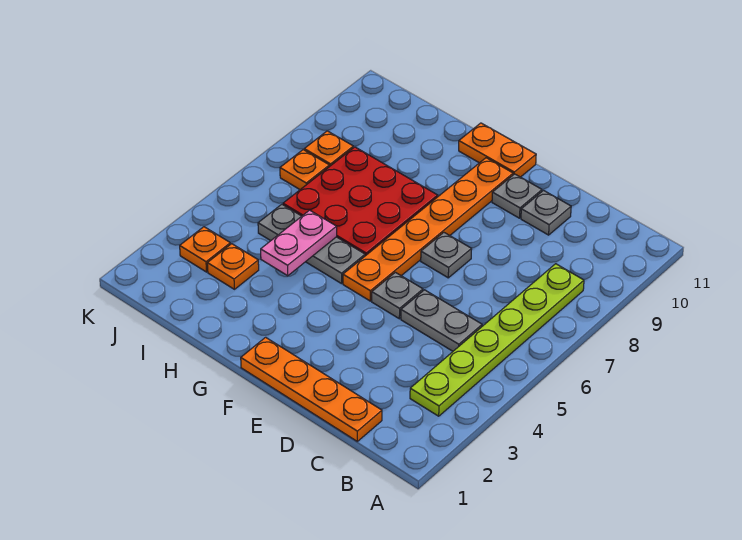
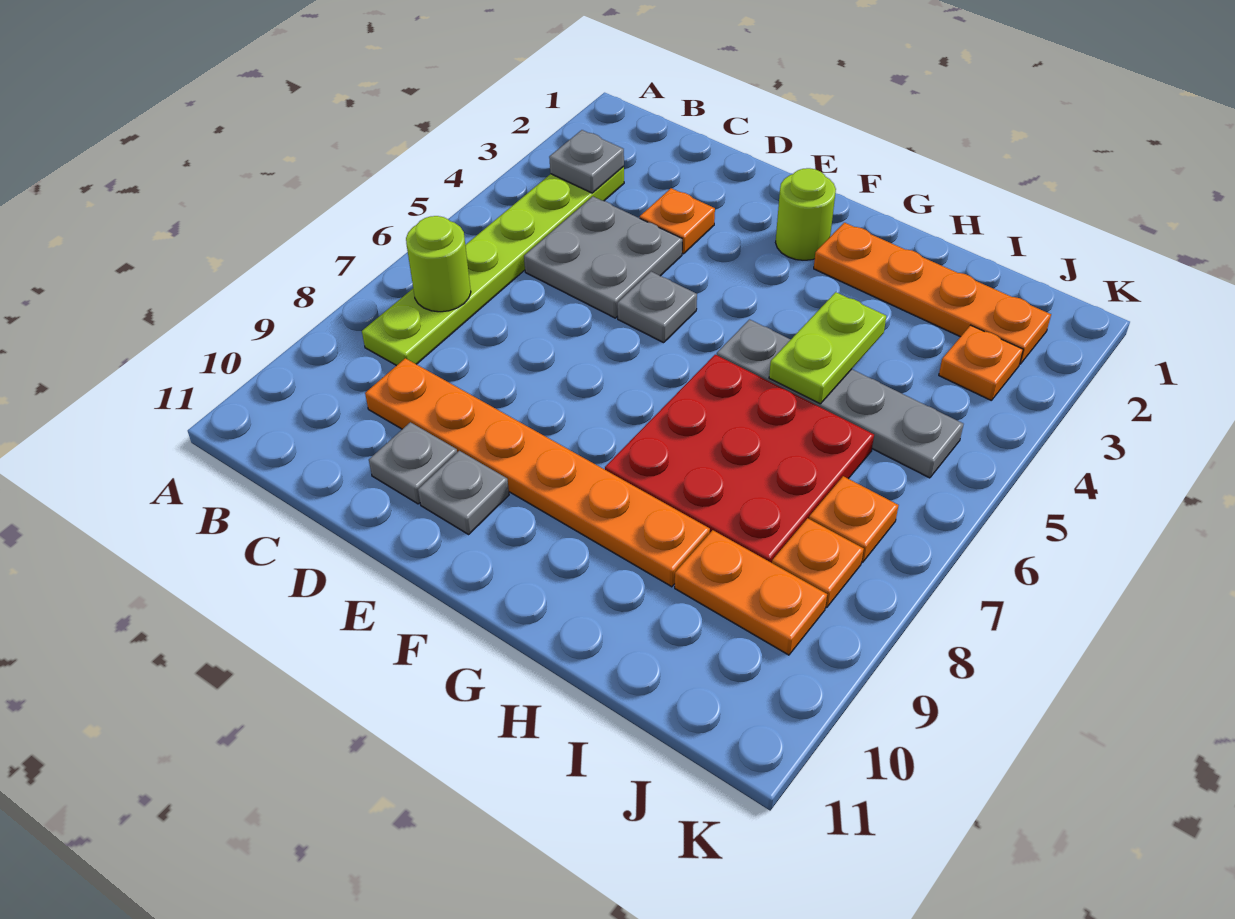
none -> lime round brick B7 level 2
orange plate C1:F1 level 1 -> orange plate G2:J2 level 1
grey plate C5:D5 level 1 -> grey plate C4:D5 level 1
grey plate E7 level 1 -> grey plate B3 level 2
none -> lime round brick F2 level 1
orange plate F5:F10 level 1 -> orange plate C9:H9 level 1
orange plate F11:G11 level 1 -> orange plate I9:J9 level 1
grey plate G5:I5 level 1 -> grey plate G5:J5 level 1
pink plate H4:H5 level 2 -> lime plate H4:H5 level 2
orange plate I3 level 1 -> orange plate D3 level 1

